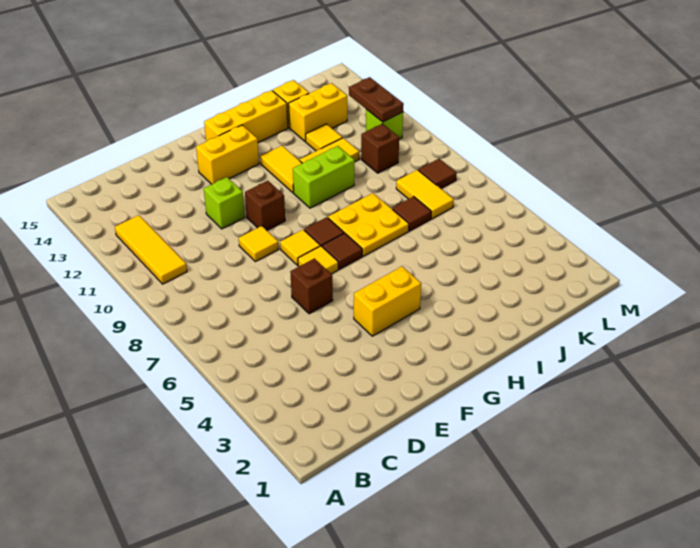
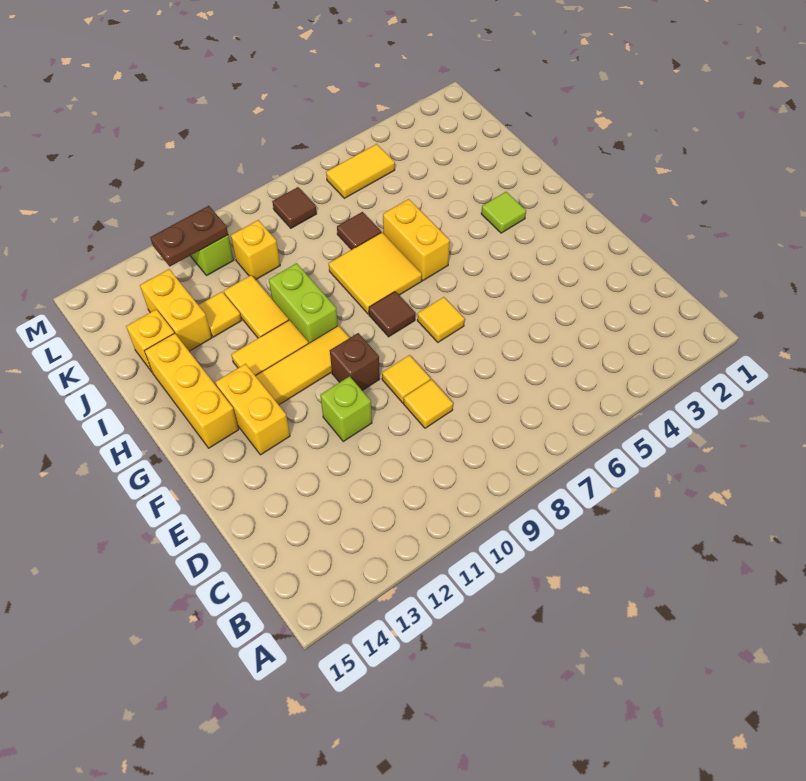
yellow tile B10:B12 level 1 -> yellow tile G10:G12 level 1
brown brick E6 level 1 -> none
yellow brick F4:G4 level 1 -> yellow brick H6:I6 level 1
yellow tile F8 level 1 -> yellow tile D9 level 1
brown tile G7 level 1 -> none
none -> lime tile H3 level 1
yellow plate H7:I8 level 1 -> yellow tile H7:I8 level 1
yellow tile K7:K8 level 1 -> yellow tile L5:L6 level 1
brown brick K10 level 1 -> yellow brick K10 level 1

